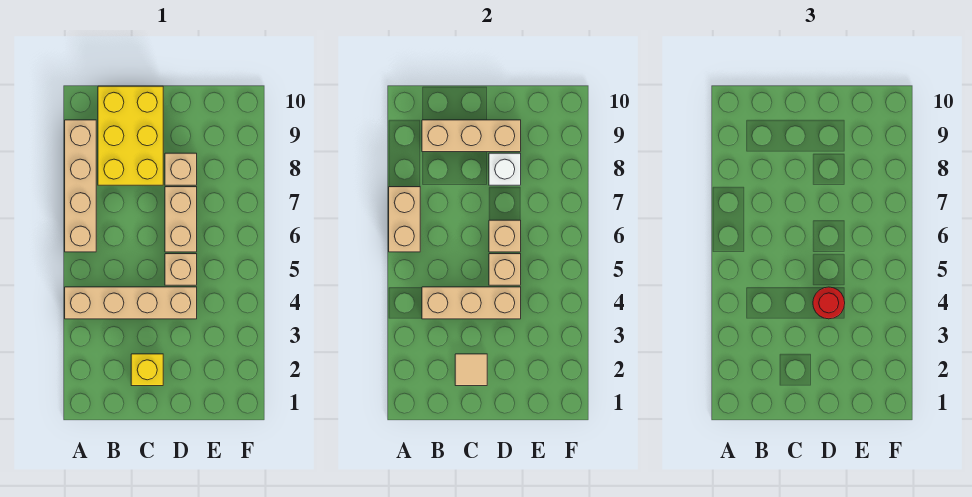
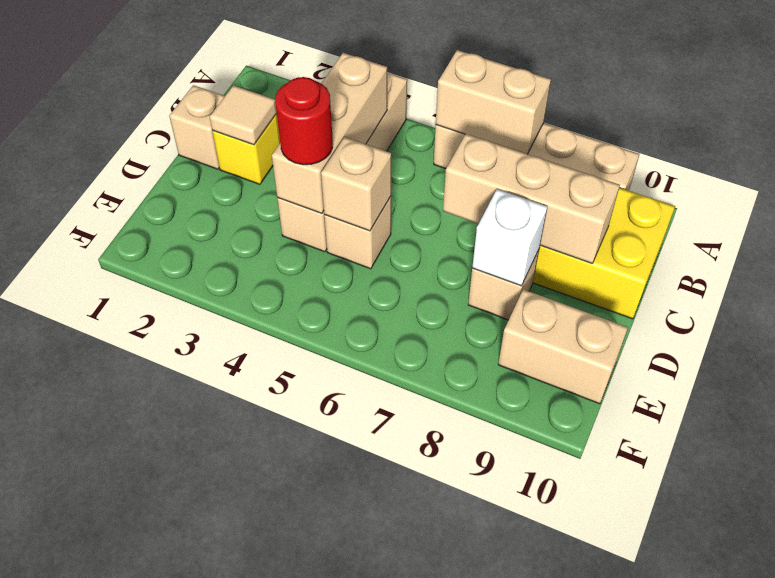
tan brick B9:D9 level 2 -> tan brick C7:C9 level 2
tan brick D6:D7 level 1 -> tan brick E9:E10 level 1
tan brick D6 level 2 -> tan brick C1 level 1

